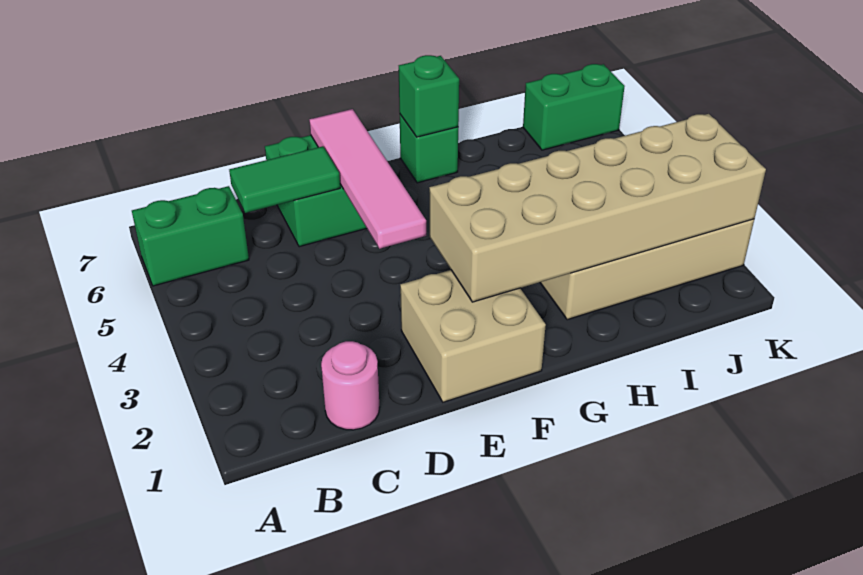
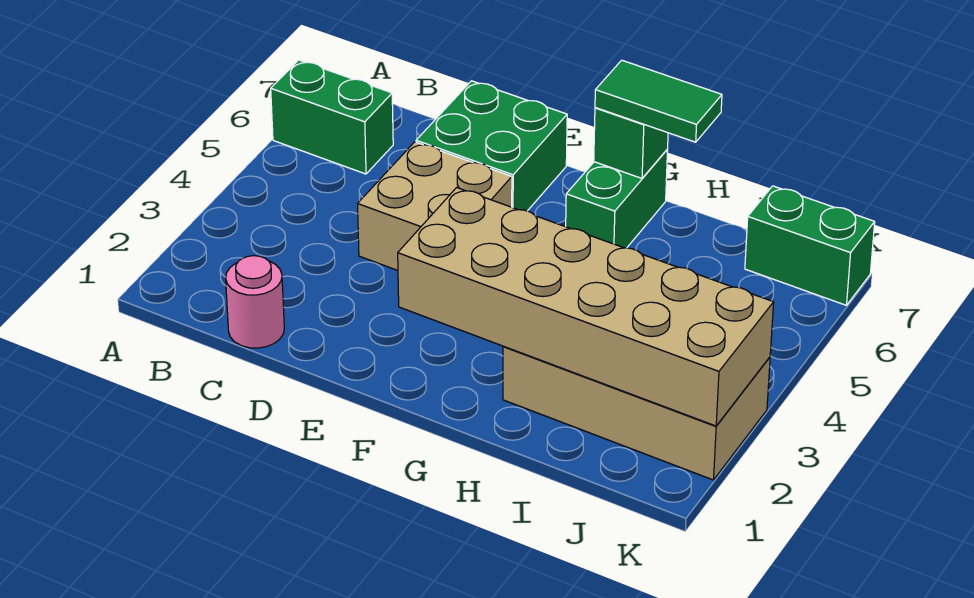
green tile C6:D6 level 2 -> green tile G7:H7 level 3
tan brick E1:F2 level 1 -> tan brick D4:E5 level 1
pink tile E4:E7 level 2 -> none
green brick G7 level 1 -> green brick G6:G7 level 1

